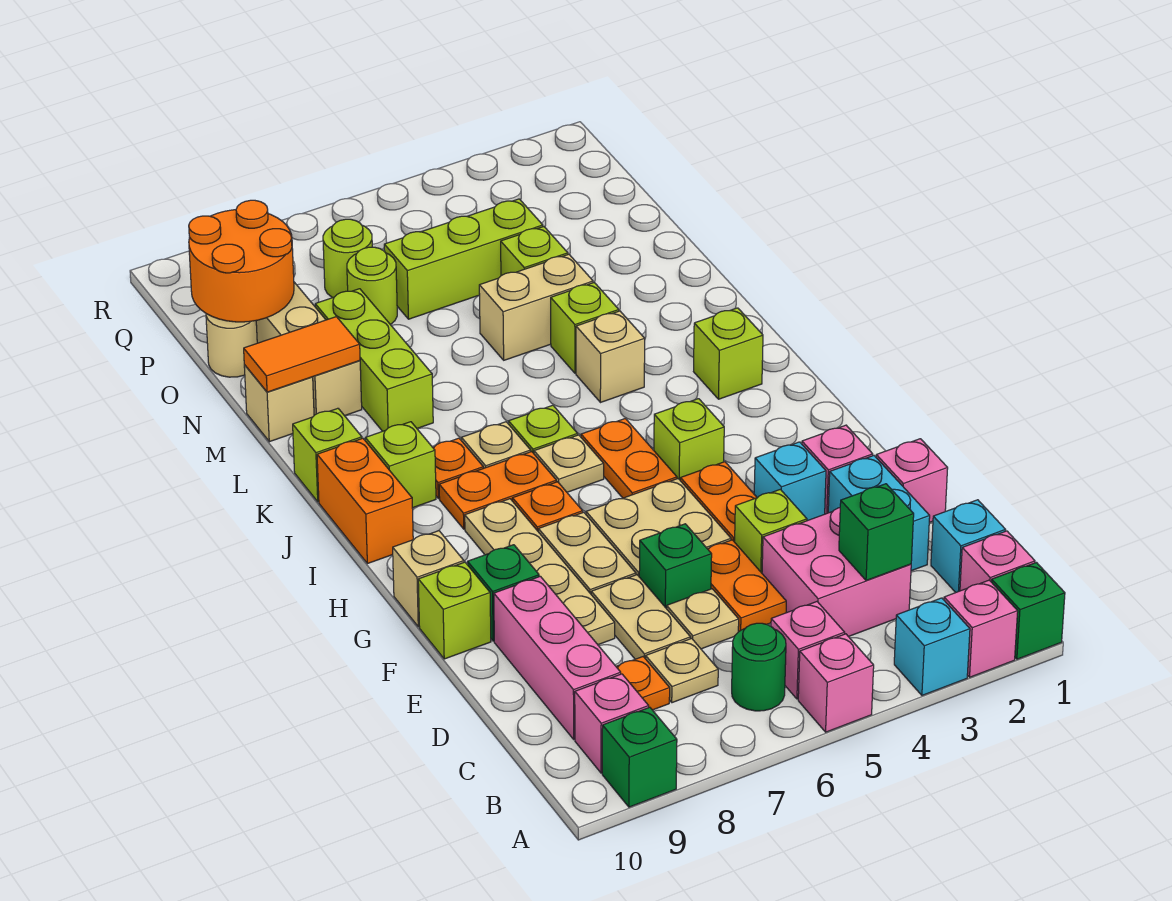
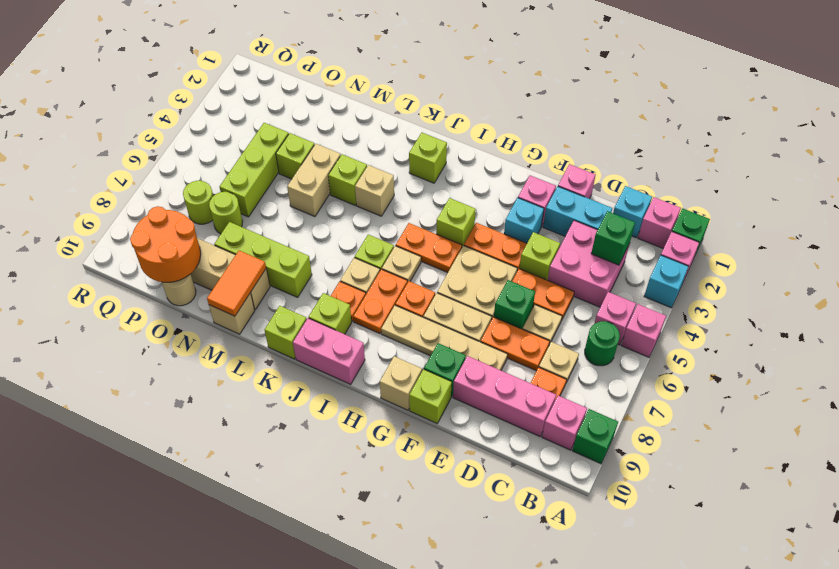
tan plate D7:E7 level 1 -> orange plate D7:E7 level 1
orange brick I10:J10 level 1 -> pink brick I10:J10 level 1

